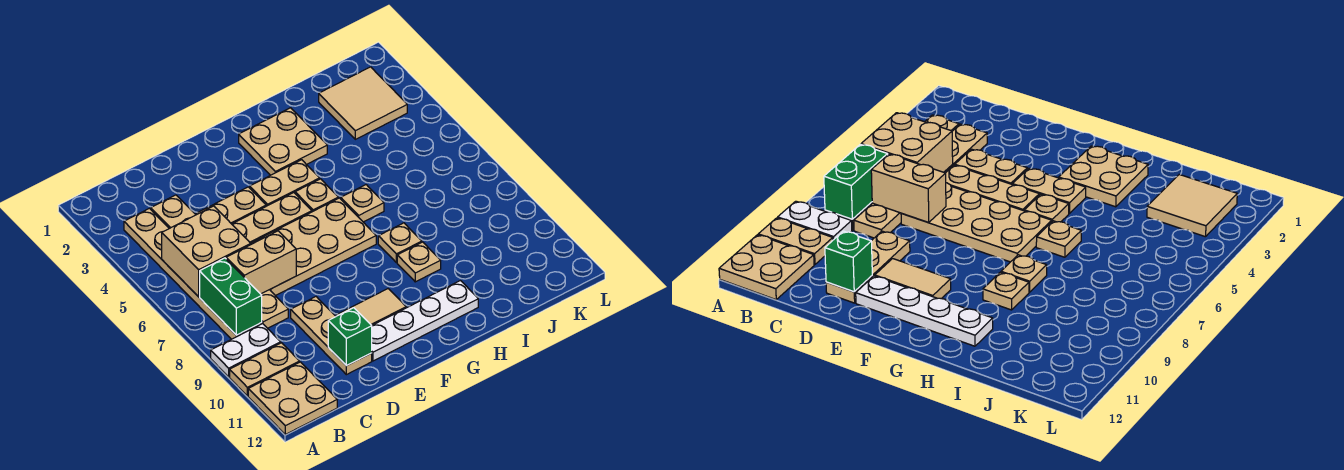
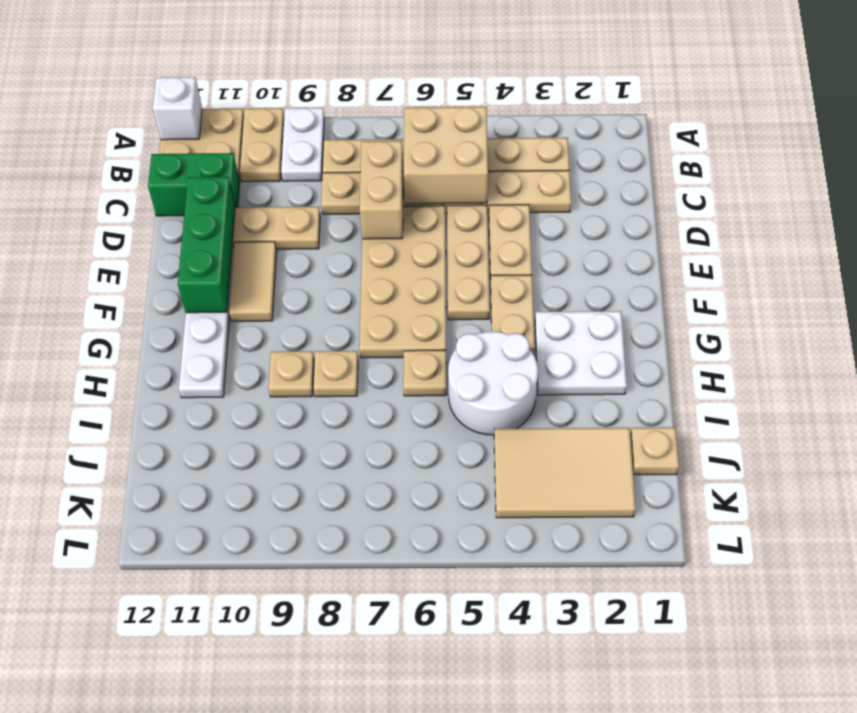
none -> white brick A12 level 2
green brick B7:B8 level 2 -> green brick C11:C12 level 1
green brick D11 level 2 -> green brick D11:F11 level 2
tan plate G2:H3 level 1 -> white plate G2:H3 level 1
tan plate G5 level 1 -> tan plate J1 level 1
none -> white round brick H4:I5 level 1
tan tile J2:K3 level 1 -> tan tile J2:K4 level 1

